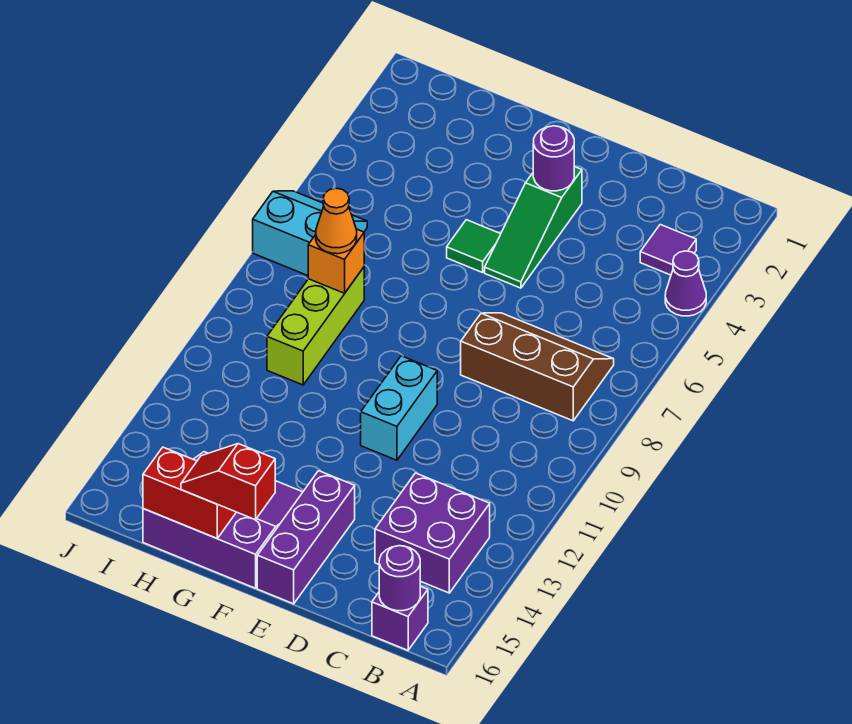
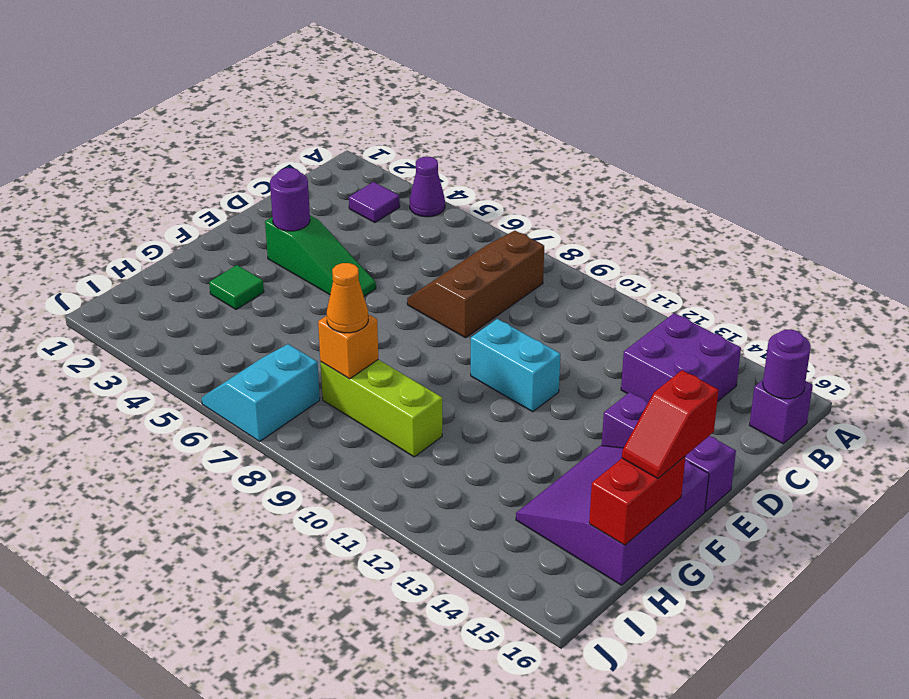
green tile F5 level 1 -> green tile G3 level 1

